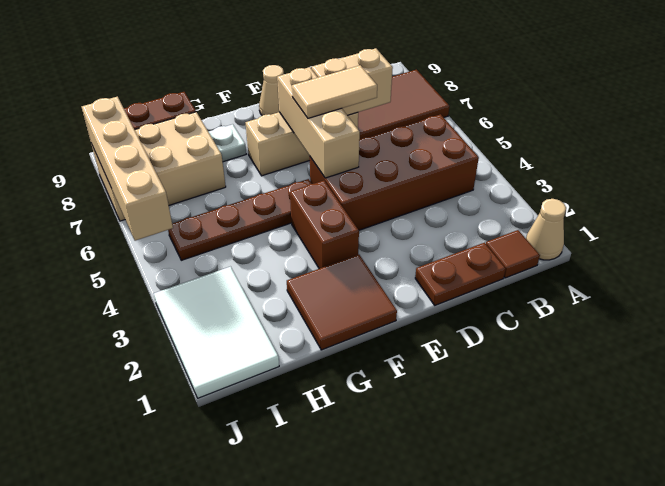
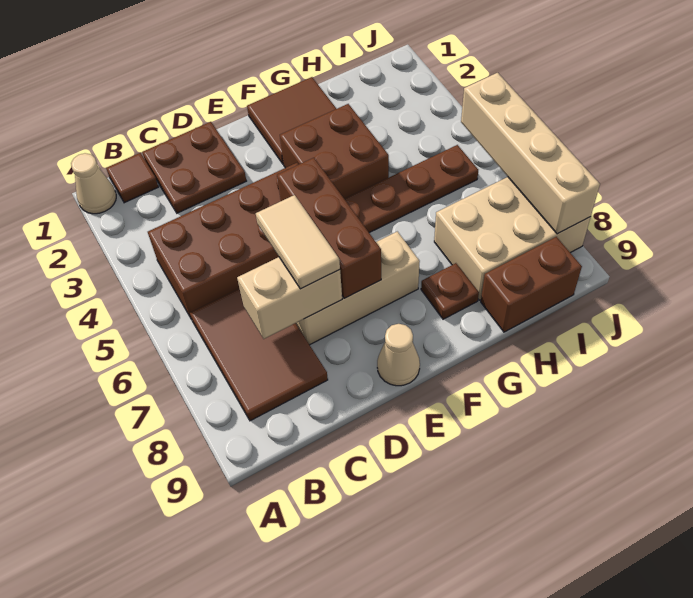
brown tile A7:C8 level 1 -> brown tile B6:C8 level 1
brown plate C1:D1 level 1 -> brown plate C1:D2 level 1
tan tile D6:E6 level 3 -> tan tile D6:D7 level 3
tan brick E5:E7 level 2 -> brown brick E5:E7 level 2
brown brick F3:F4 level 1 -> brown brick F3:G4 level 1
white plate G8 level 1 -> brown plate G8 level 1
white tile I1:J3 level 1 -> none

